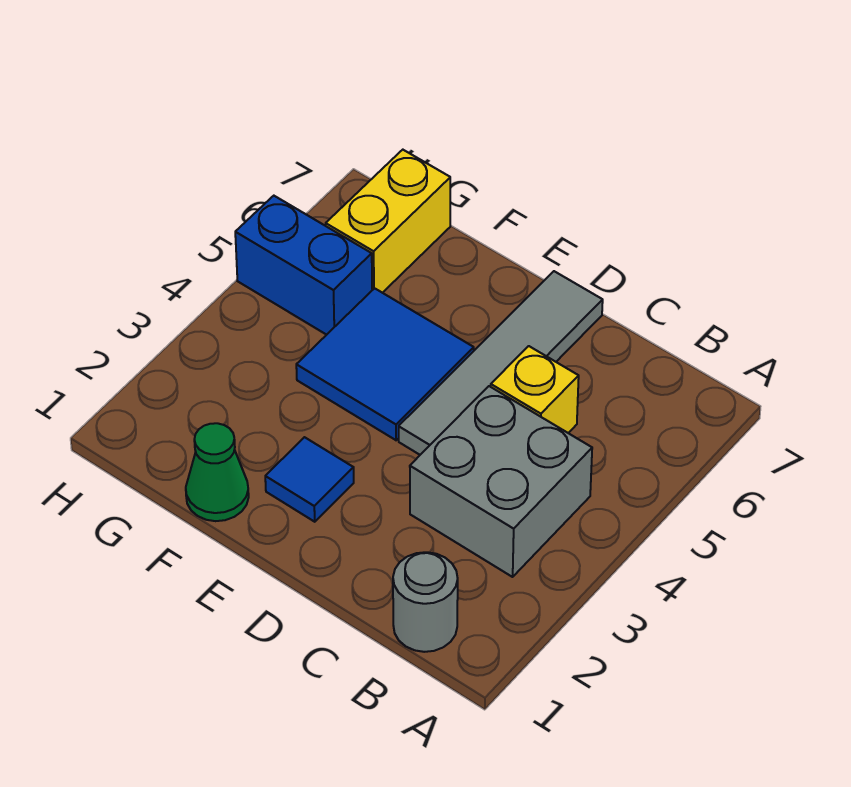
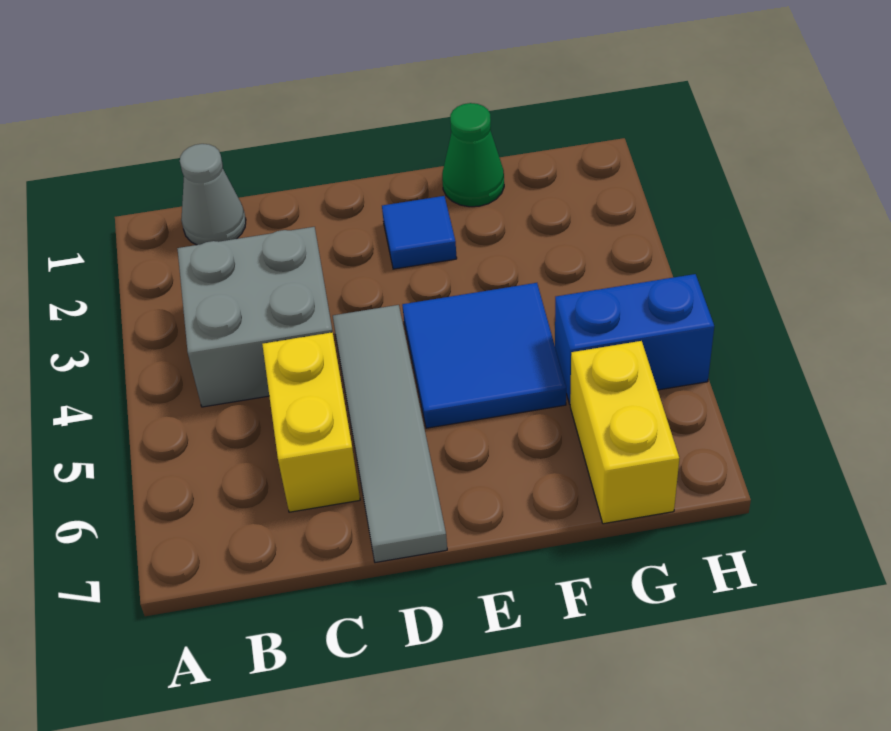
grey round brick B1 level 1 -> grey cone B1 level 1
yellow brick C5 level 1 -> yellow brick C5:C6 level 1

